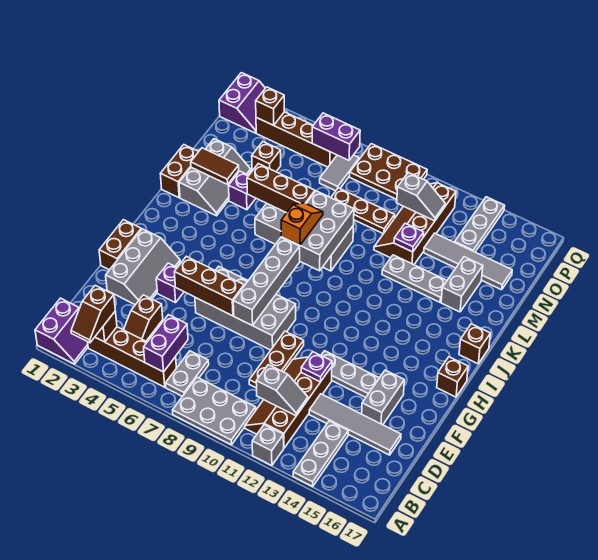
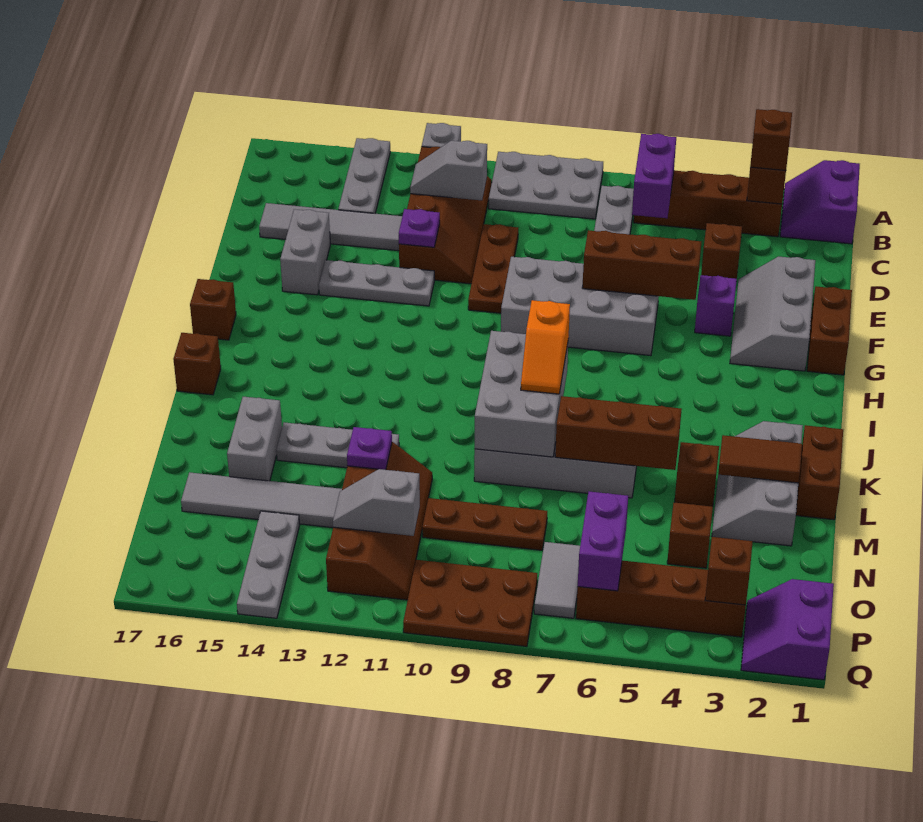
grey brick F8:I8 level 2 -> none
purple brick L4 level 1 -> brown brick L4 level 1
purple brick P6:P7 level 2 -> purple brick O6:P6 level 2

